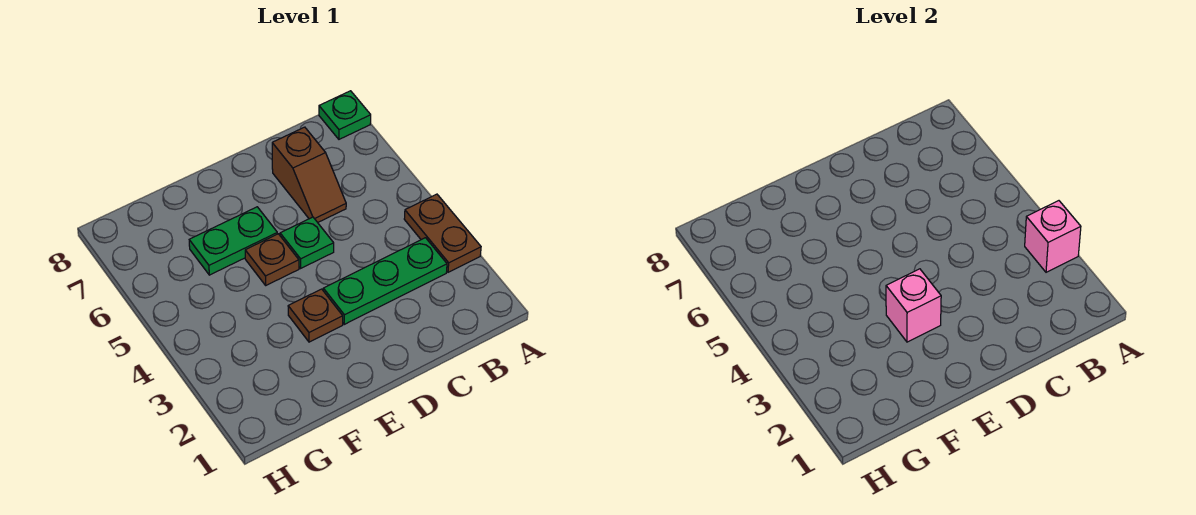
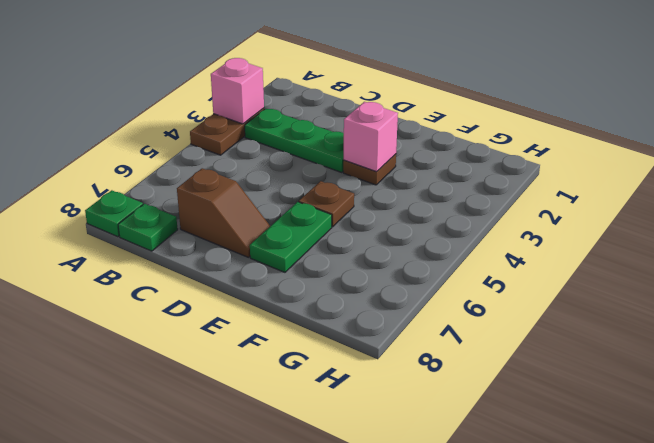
brown slope C6:C7 level 1 top 7 -> brown slope C7:D7 level 1 top C
green plate D5 level 1 -> green plate B8 level 1
green plate E6:F6 level 1 -> green plate E6:E7 level 1

